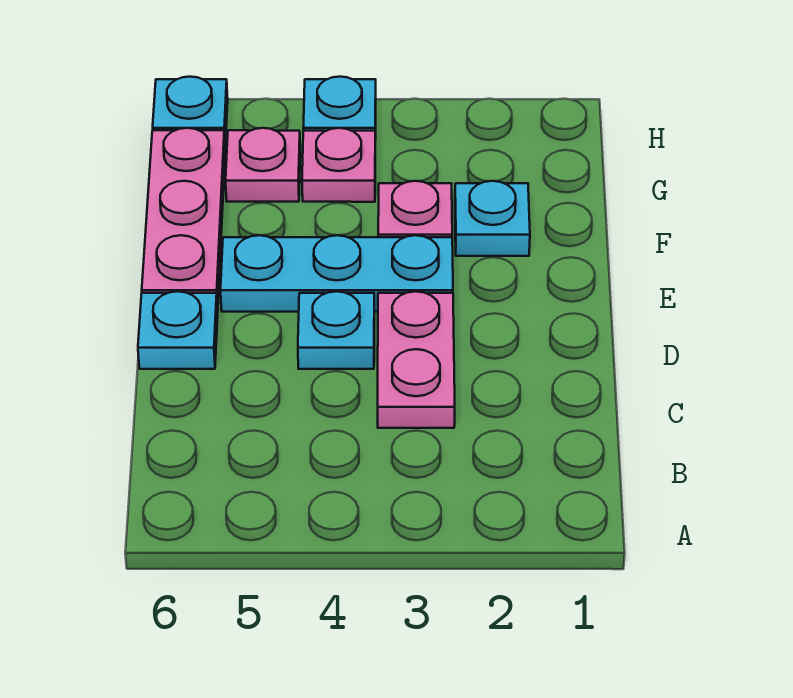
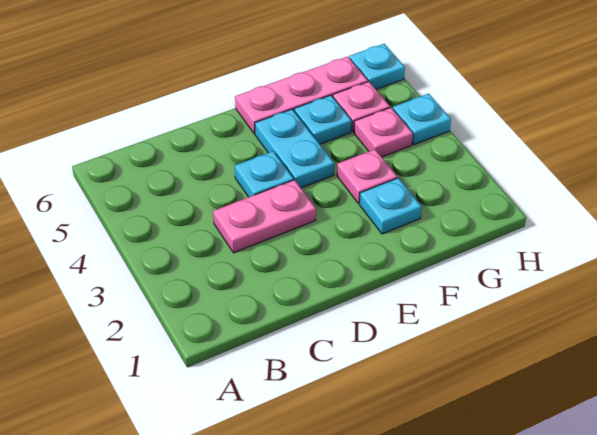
cyan plate D6 level 1 -> cyan plate F5 level 1
cyan plate E3:E5 level 1 -> cyan plate E4:E5 level 1

